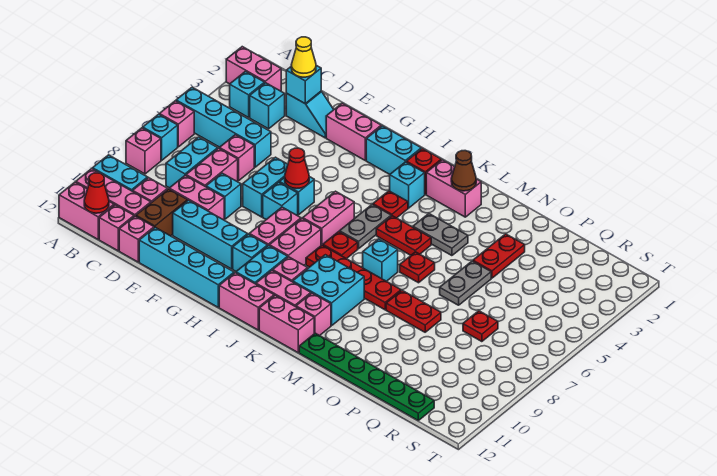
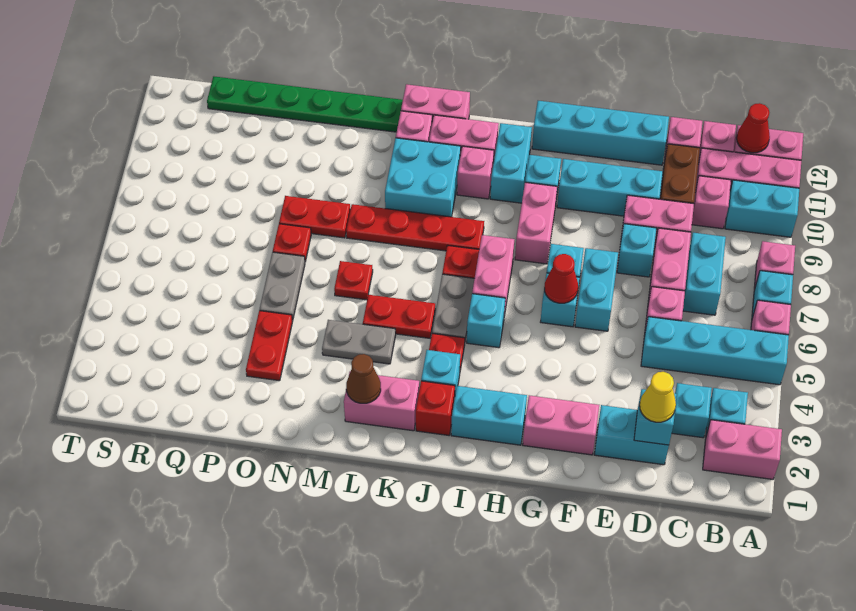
cyan slope D2:E2 level 1 top D -> cyan brick D2:E2 level 1
pink brick I8:I9 level 1 -> none
pink brick I12:J12 level 1 -> none
cyan brick L7 level 1 -> cyan brick I5 level 1
red plate Q7 level 1 -> red plate O7 level 1

